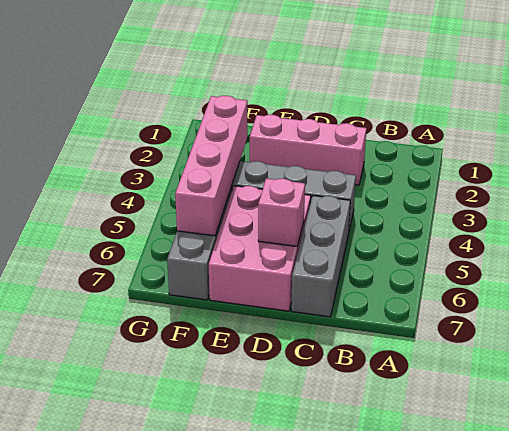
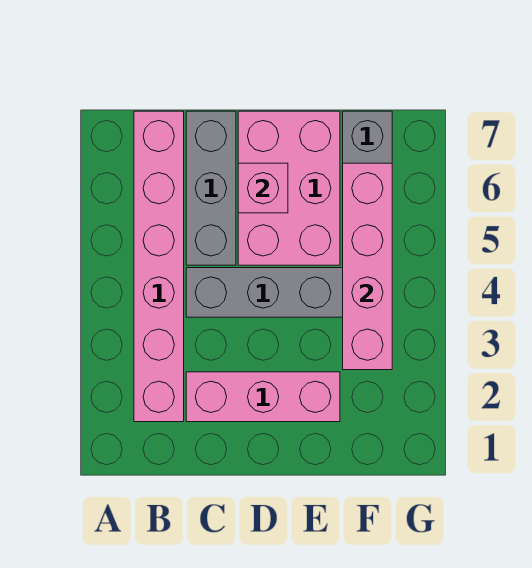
none -> pink brick B2:B7 level 1

